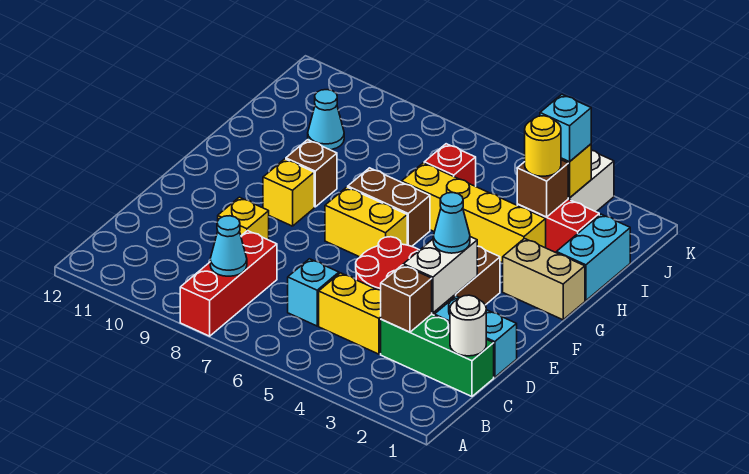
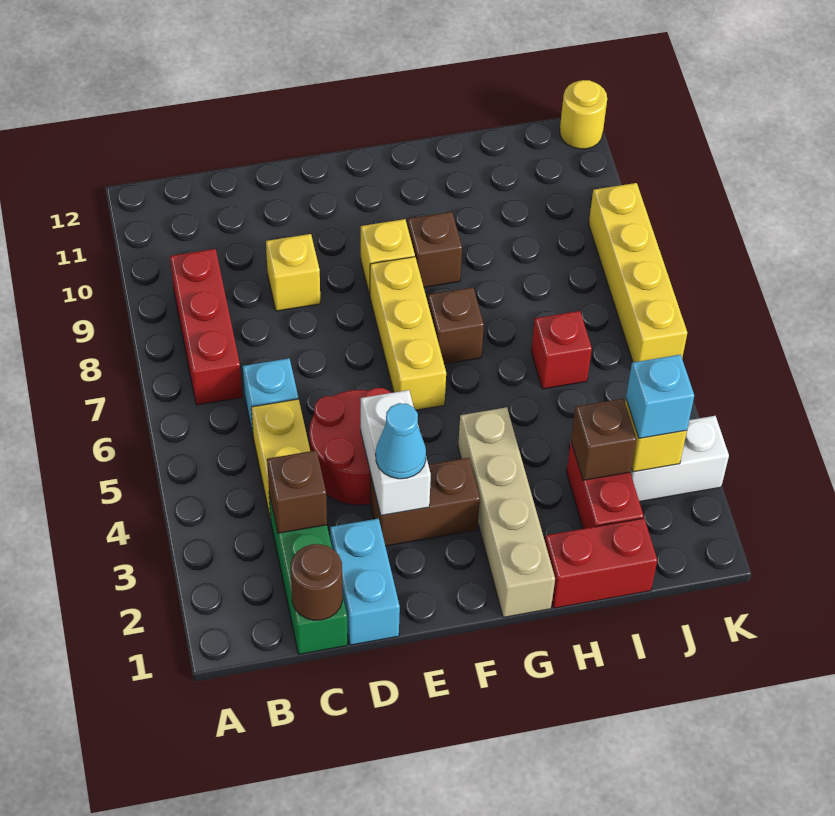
red brick A8:C8 level 1 -> red brick B7:B9 level 1
cyan cone B8 level 2 -> none
white round brick C1 level 2 -> brown round brick C1 level 2
white brick D3:E3 level 2 -> white brick E3:E4 level 2
yellow brick F6:F7 level 1 -> yellow brick F6:F8 level 1
tan brick G1:G2 level 1 -> tan brick G1:G4 level 1
brown brick G6:G7 level 1 -> brown brick G7 level 1
cyan brick H1:I1 level 1 -> red brick H1:I1 level 1
yellow brick H3:H6 level 1 -> yellow brick K6:K9 level 1
yellow round brick I3 level 3 -> yellow round brick K12 level 1
cyan cone I10 level 1 -> none

